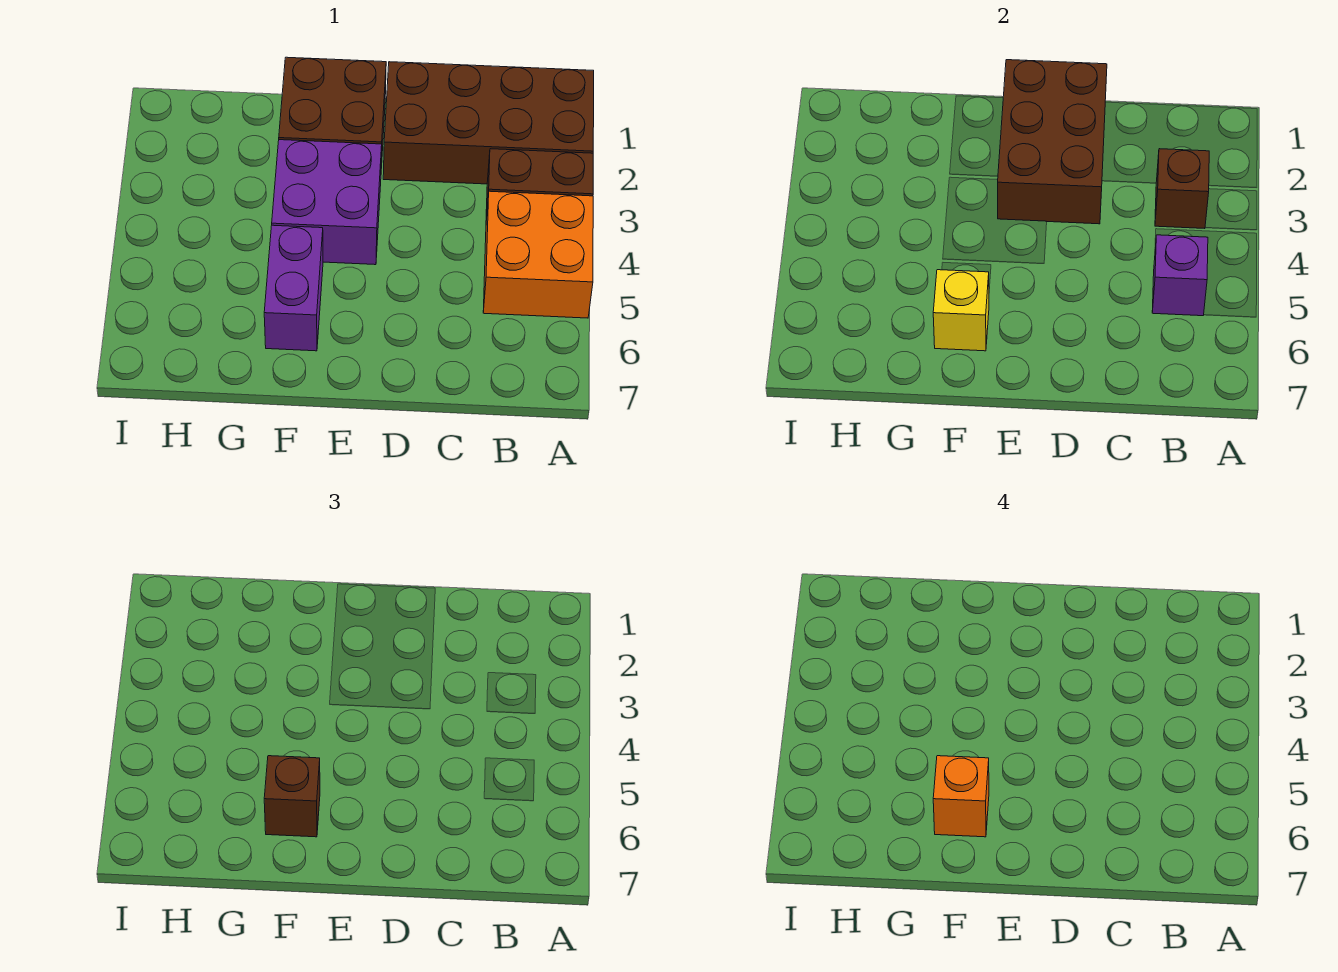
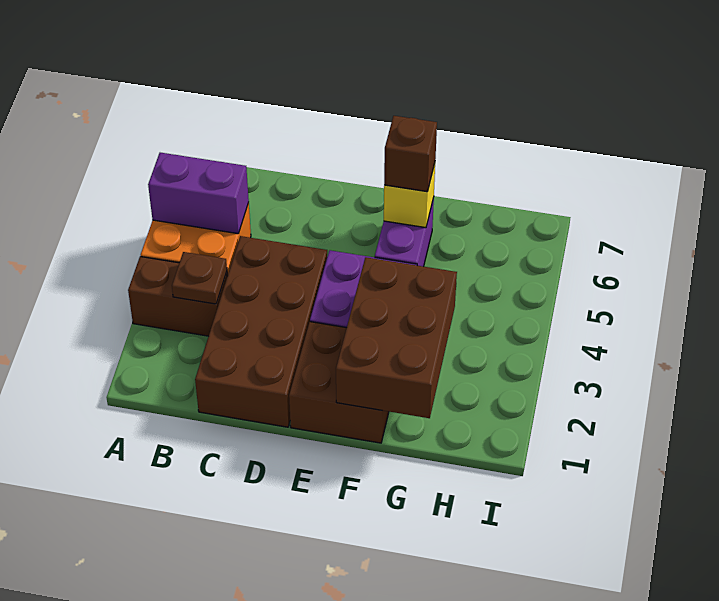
brown brick A1:D2 level 1 -> brown brick C1:D4 level 1
brown brick B3 level 2 -> brown plate B3 level 2
purple brick B5 level 2 -> purple brick A5:B5 level 2
brown brick D1:E3 level 2 -> brown brick F1:G3 level 2
orange brick F6 level 4 -> none

